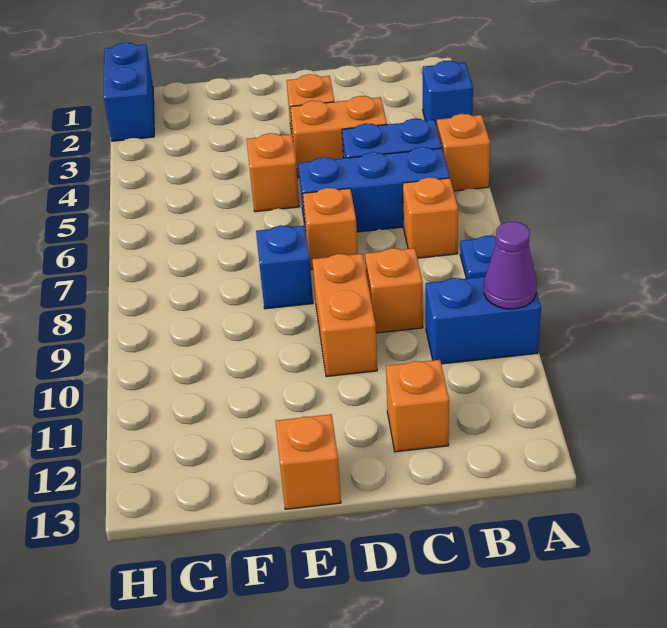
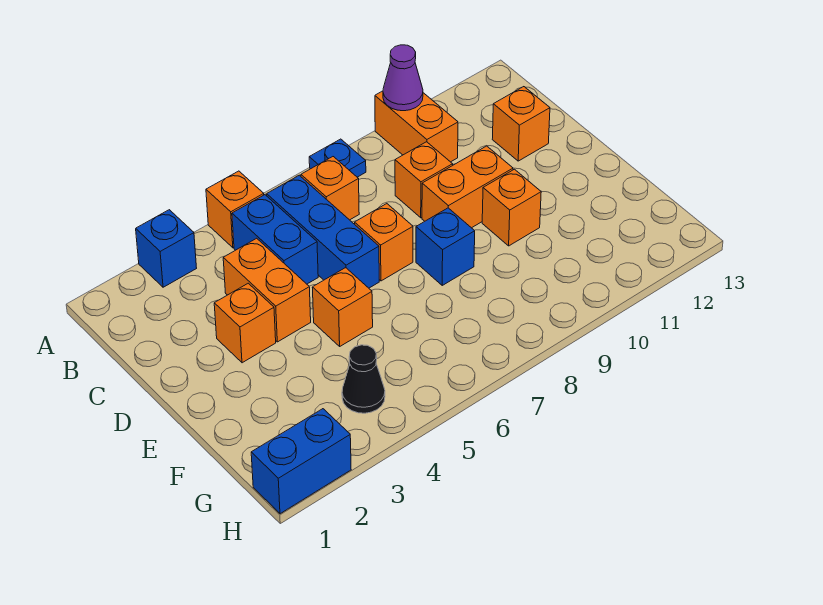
blue brick A10:B10 level 1 -> orange brick A10:B10 level 1
orange brick E13 level 1 -> orange brick E10 level 1
none -> black cone G4 level 1

